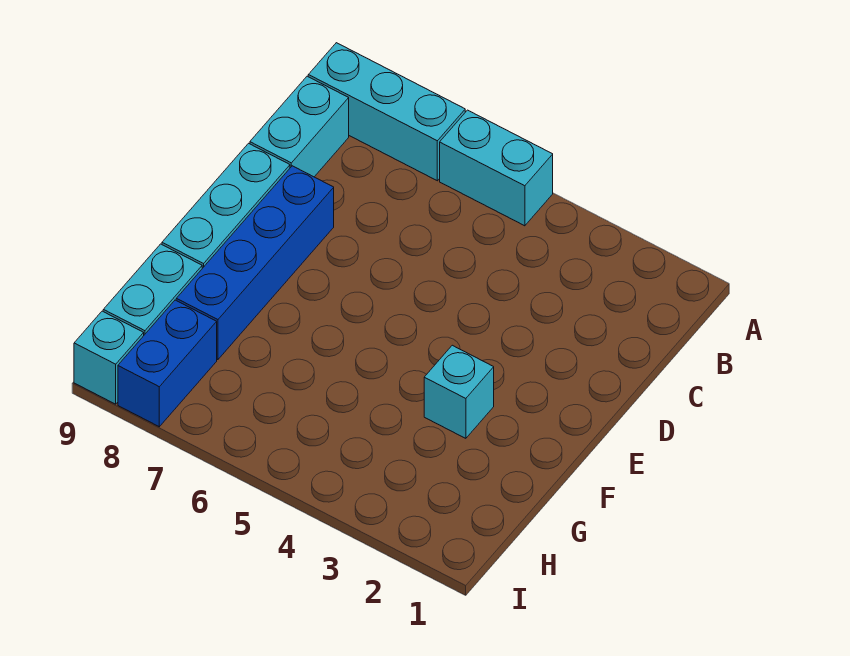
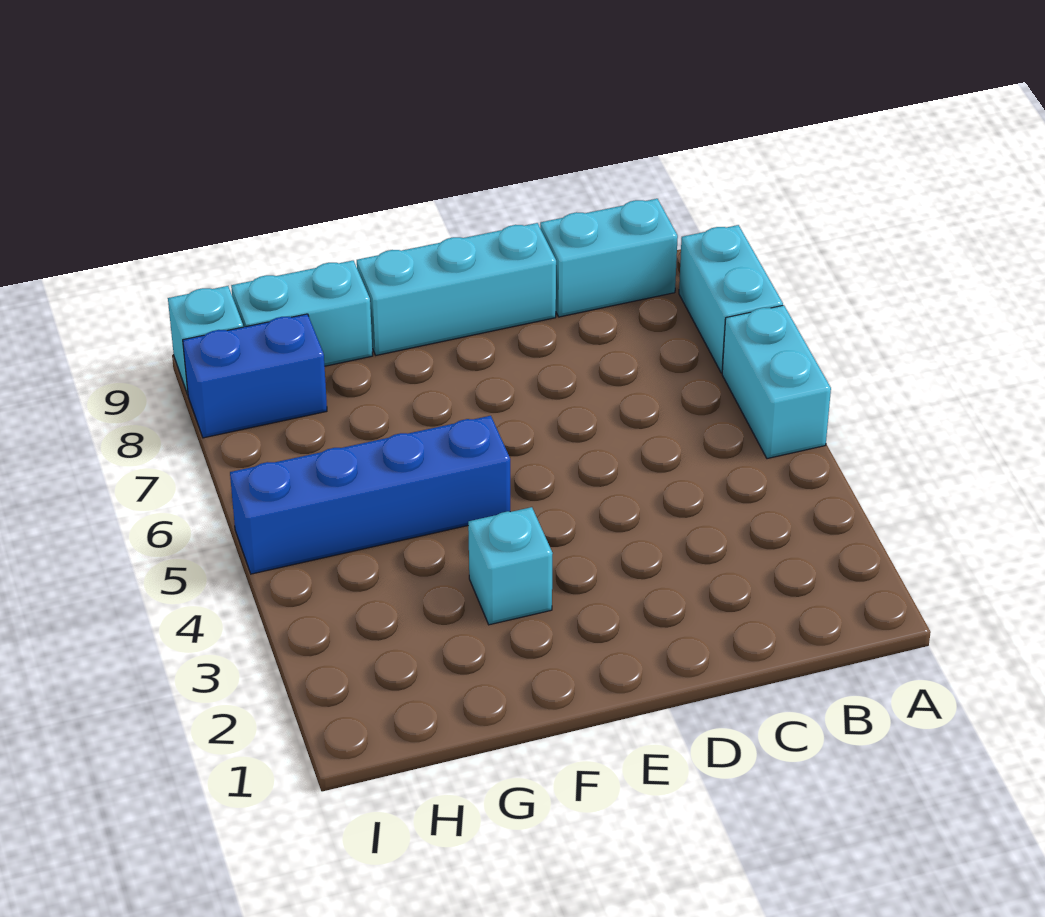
cyan brick A7:A9 level 1 -> cyan brick A7:A8 level 1
blue brick D8:G8 level 1 -> blue brick F5:I5 level 1

